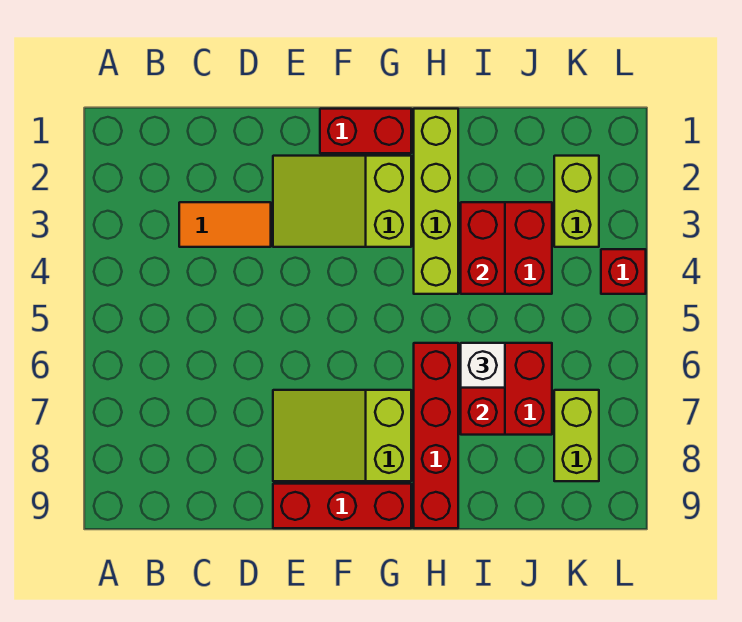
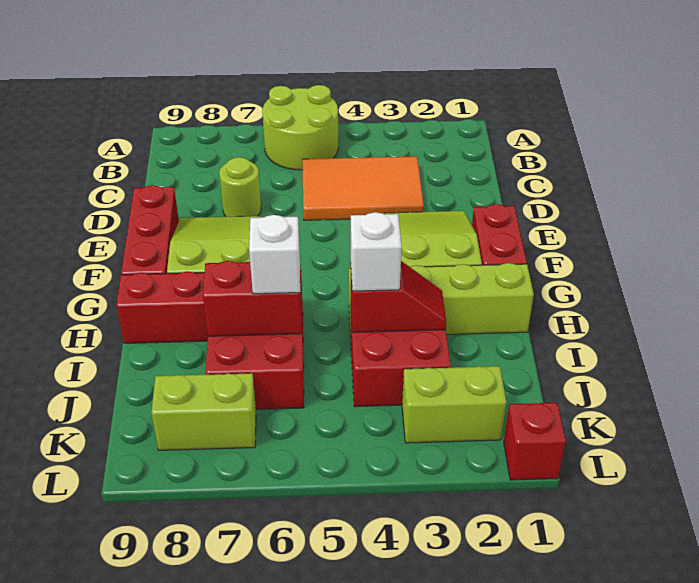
none -> lime round brick A5:B6 level 1
orange tile C3:D3 level 1 -> orange tile C3:D5 level 1
none -> lime round brick D7 level 1
red brick I3:I4 level 2 -> red slope I3:I4 level 2 top 4
none -> white brick I4 level 3
red brick L4 level 1 -> red brick L1 level 1

